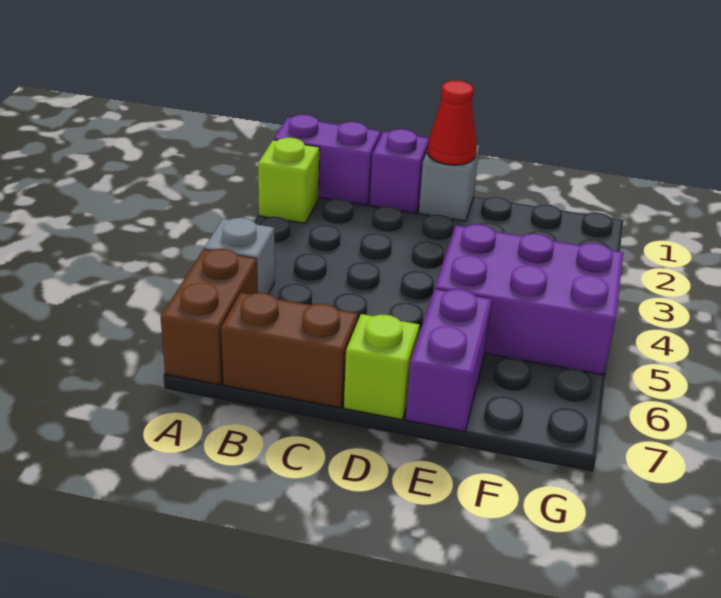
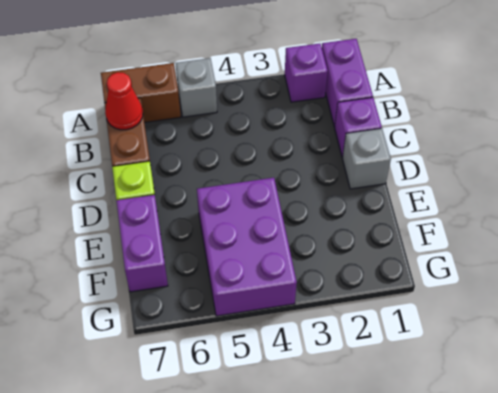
lime brick A2 level 1 -> purple brick A2 level 1
red cone D1 level 2 -> red cone B7 level 2
purple brick E6:E7 level 1 -> purple brick E7:F7 level 1

